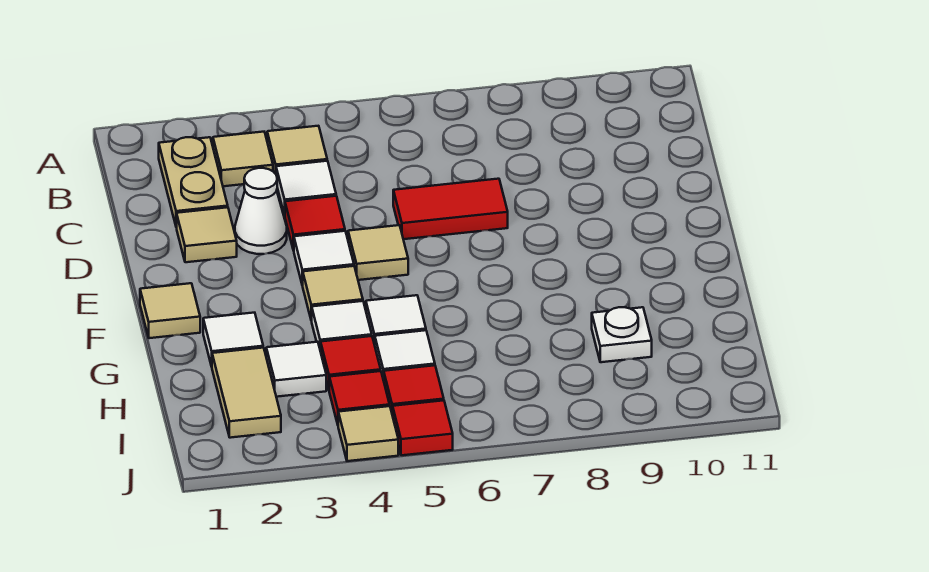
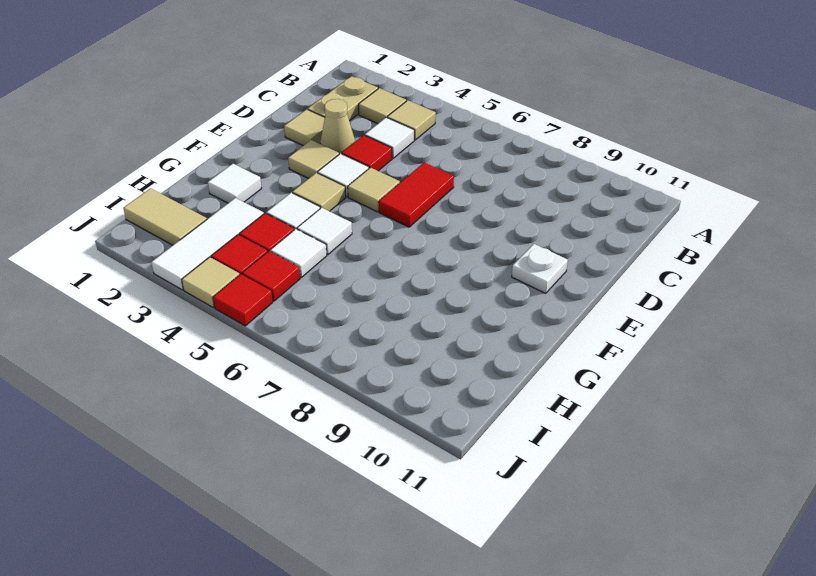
white cone D3 level 1 -> tan cone D3 level 1
red tile D6:D7 level 1 -> red tile D6:E6 level 1
tan tile F1 level 1 -> tan tile E3 level 1
tan tile H2:I2 level 1 -> tan tile I1:I2 level 1
white tile H3 level 1 -> white tile H3:J3 level 1
white plate H9 level 1 -> white plate E10 level 1

